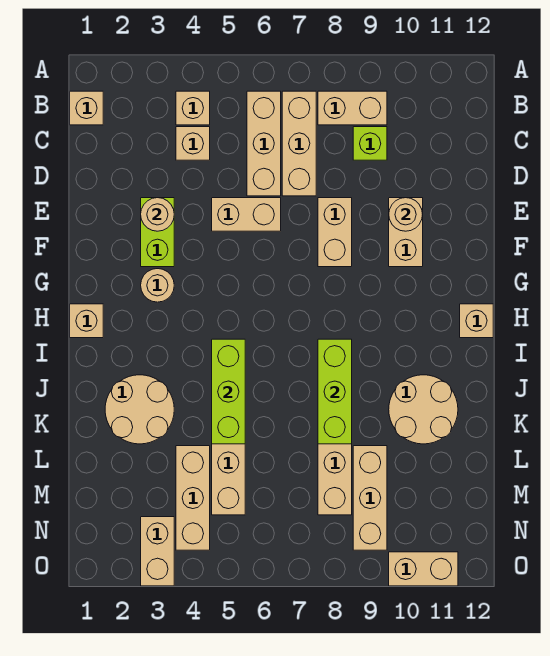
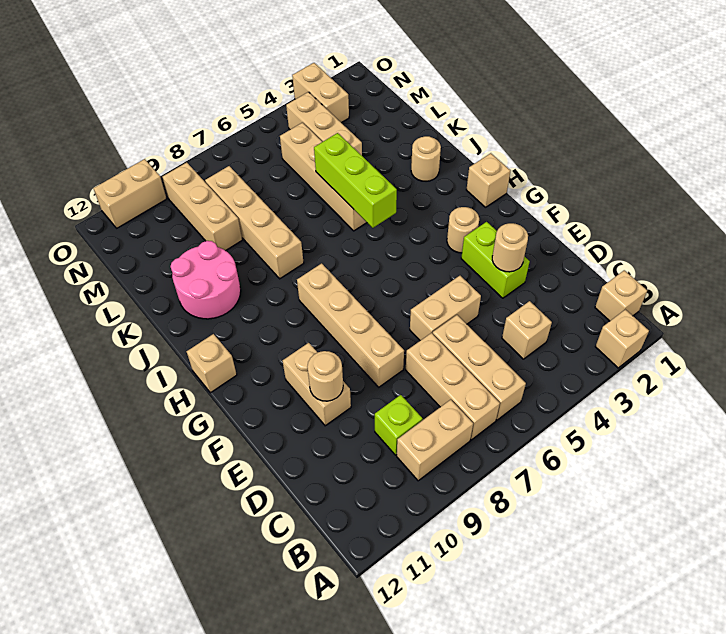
tan brick B4 level 1 -> tan brick A2 level 1
tan brick E8:F8 level 1 -> tan brick E8:H8 level 1
lime brick I8:K8 level 2 -> none
tan round brick J2:K3 level 1 -> tan round brick J2 level 1
tan round brick J10:K11 level 1 -> pink round brick J10:K11 level 1

